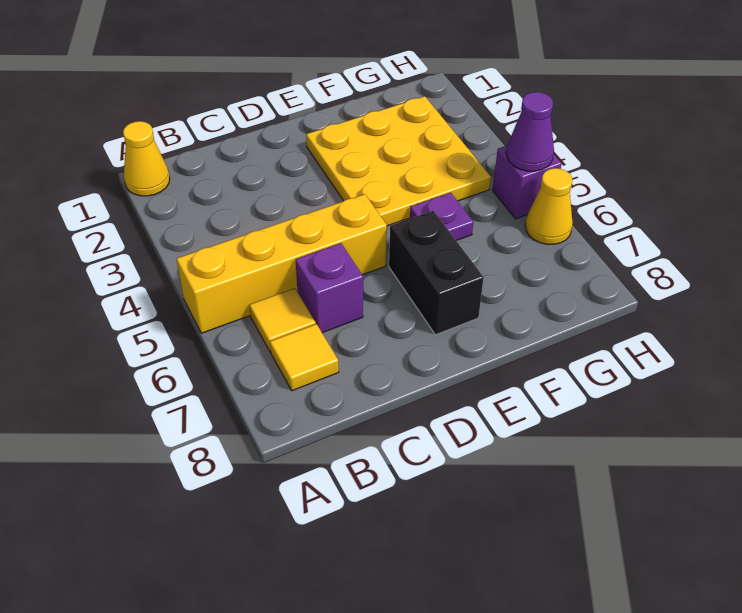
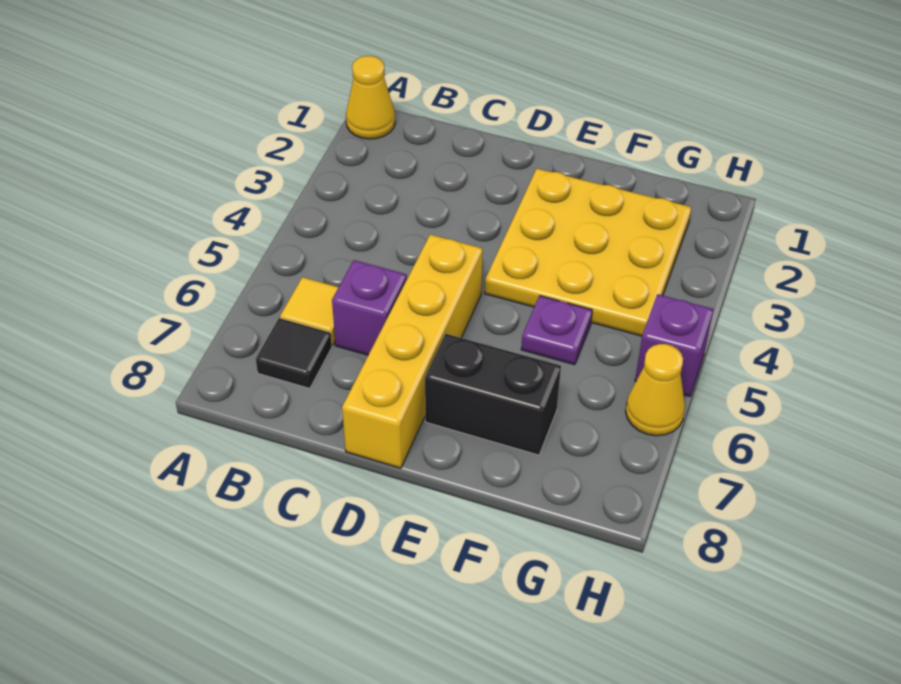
yellow brick A5:D5 level 1 -> yellow brick D5:D8 level 1
yellow tile B7 level 1 -> black tile B7 level 1
black brick E6:E7 level 1 -> black brick E7:F7 level 1
purple cone H5 level 2 -> none

